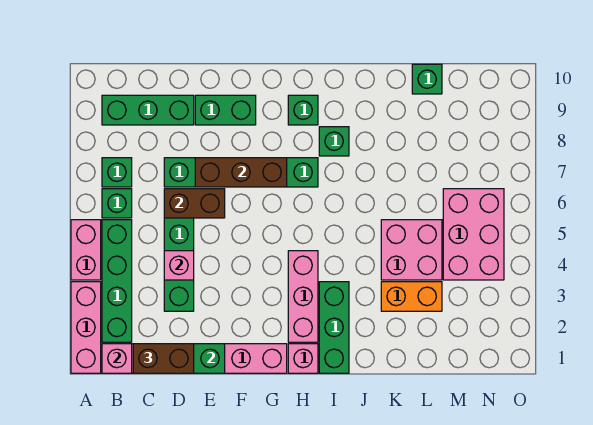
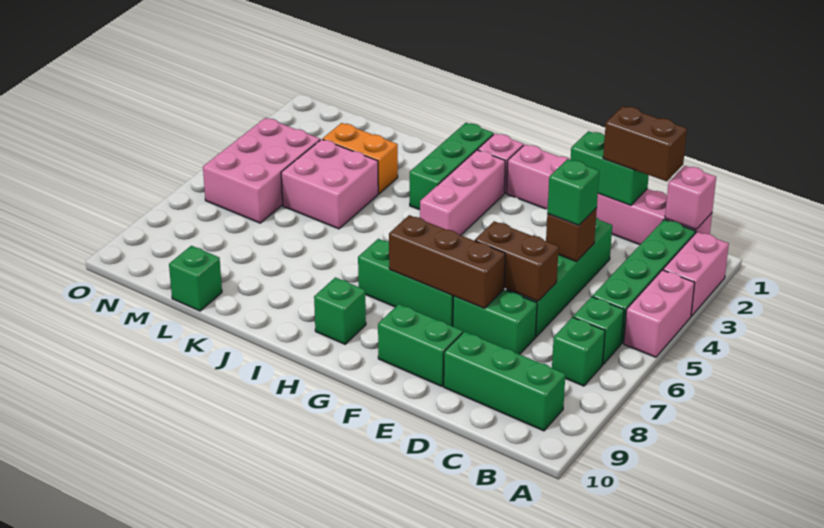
pink brick A1:A3 level 1 -> pink brick A2:A3 level 1
pink brick D4 level 2 -> brown brick D4 level 2
green brick I8 level 1 -> green brick D4 level 3

